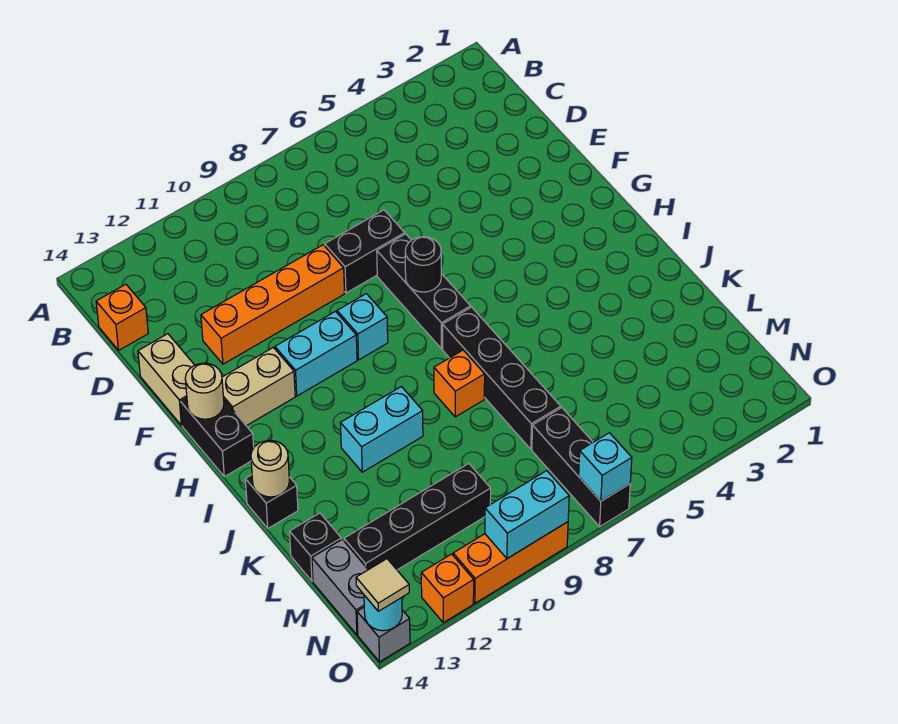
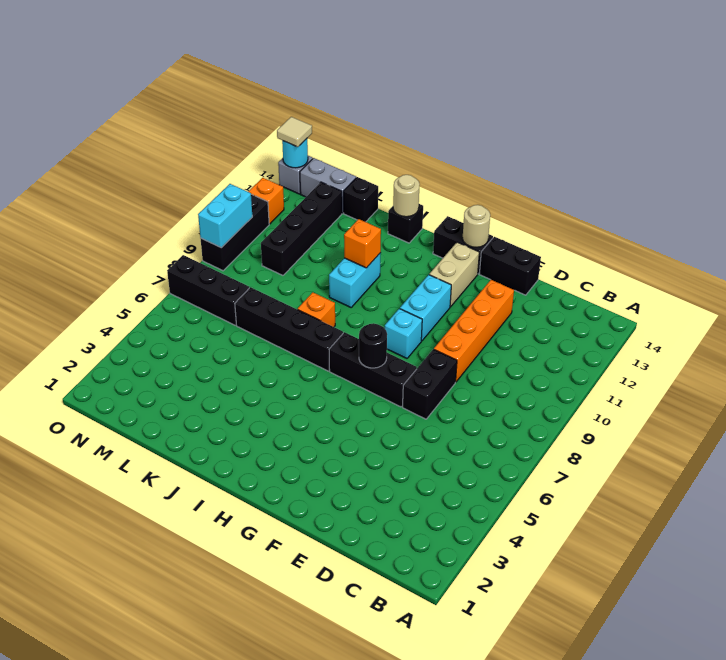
orange brick C14 level 1 -> orange brick J11 level 2
tan brick E14:F14 level 1 -> black brick E14:F14 level 1
cyan brick O7 level 2 -> none
orange brick O9:O11 level 1 -> black brick O9:O11 level 1

